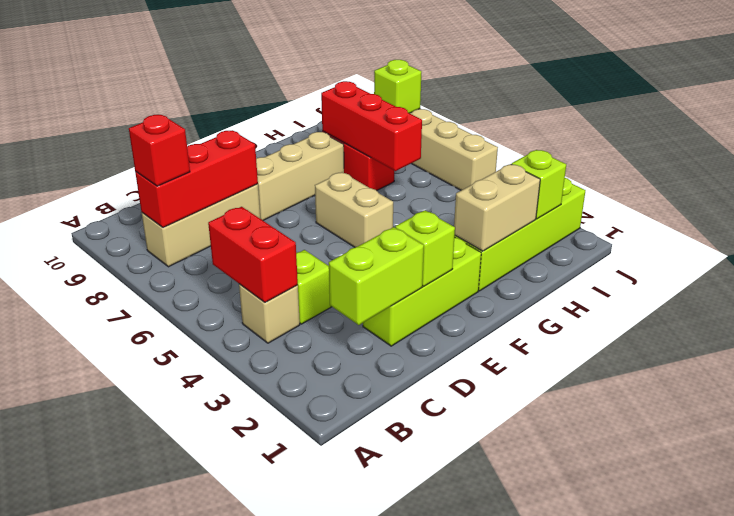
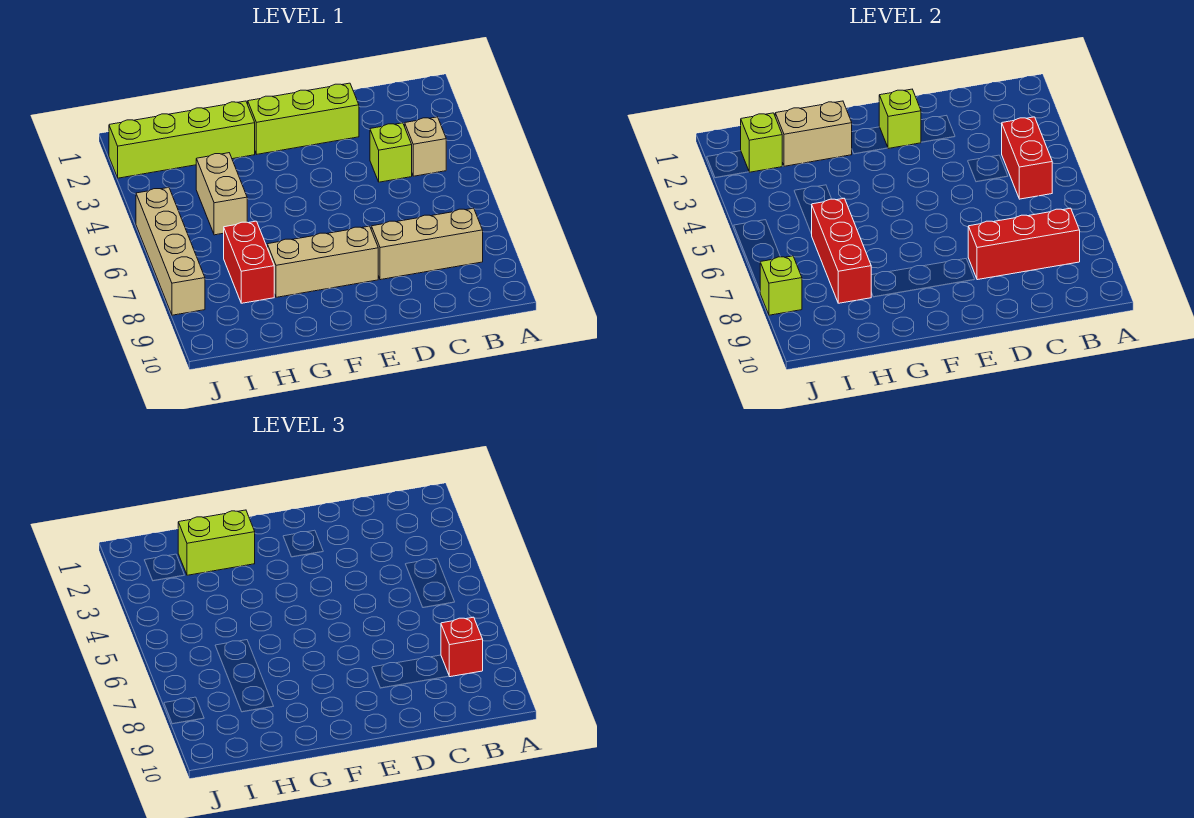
lime brick C2:D2 level 2 -> lime brick G2:H2 level 3
tan brick F5:F6 level 1 -> tan brick H4:H5 level 1

